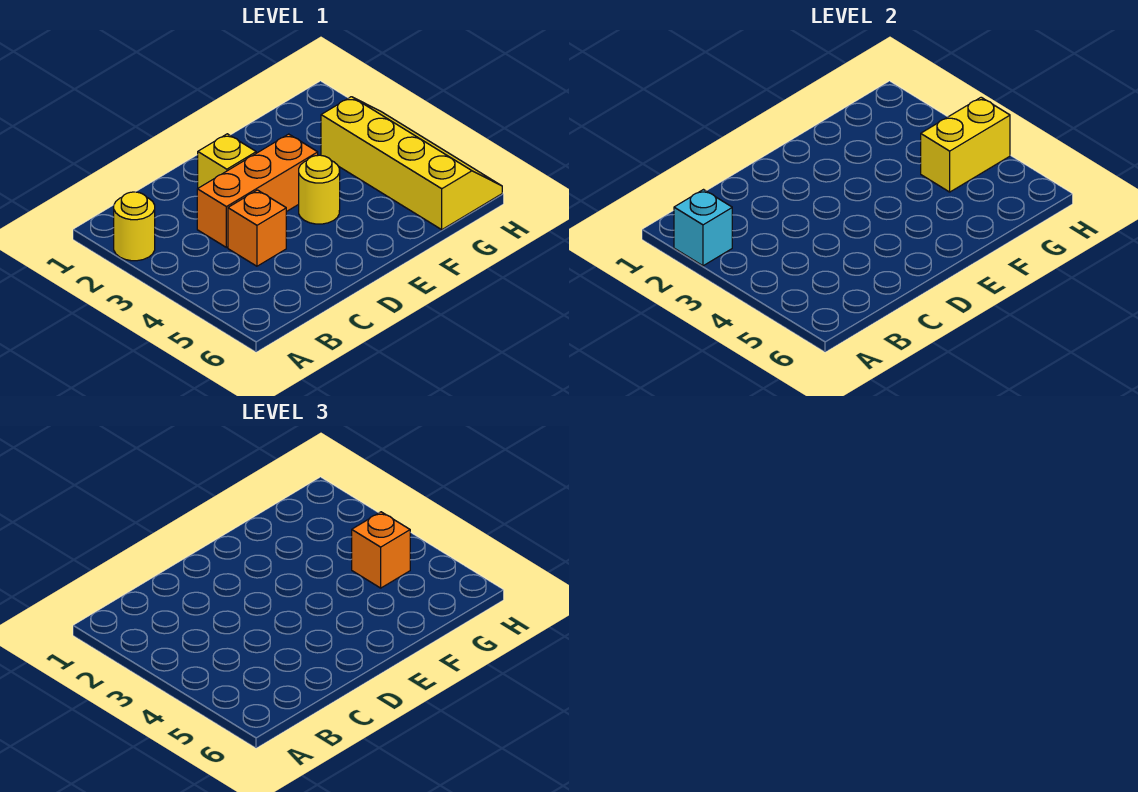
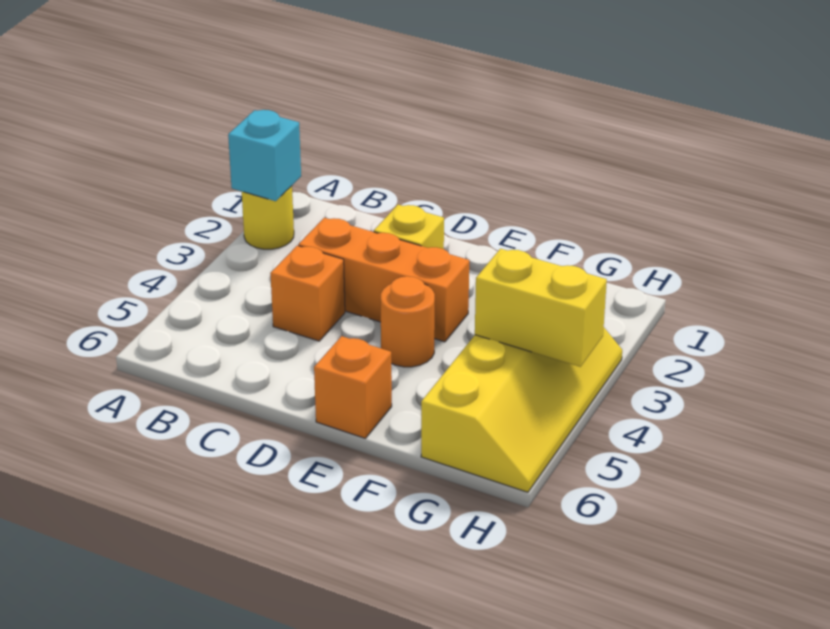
yellow round brick E4 level 1 -> orange round brick E4 level 1
orange brick G4 level 3 -> orange brick E6 level 1

